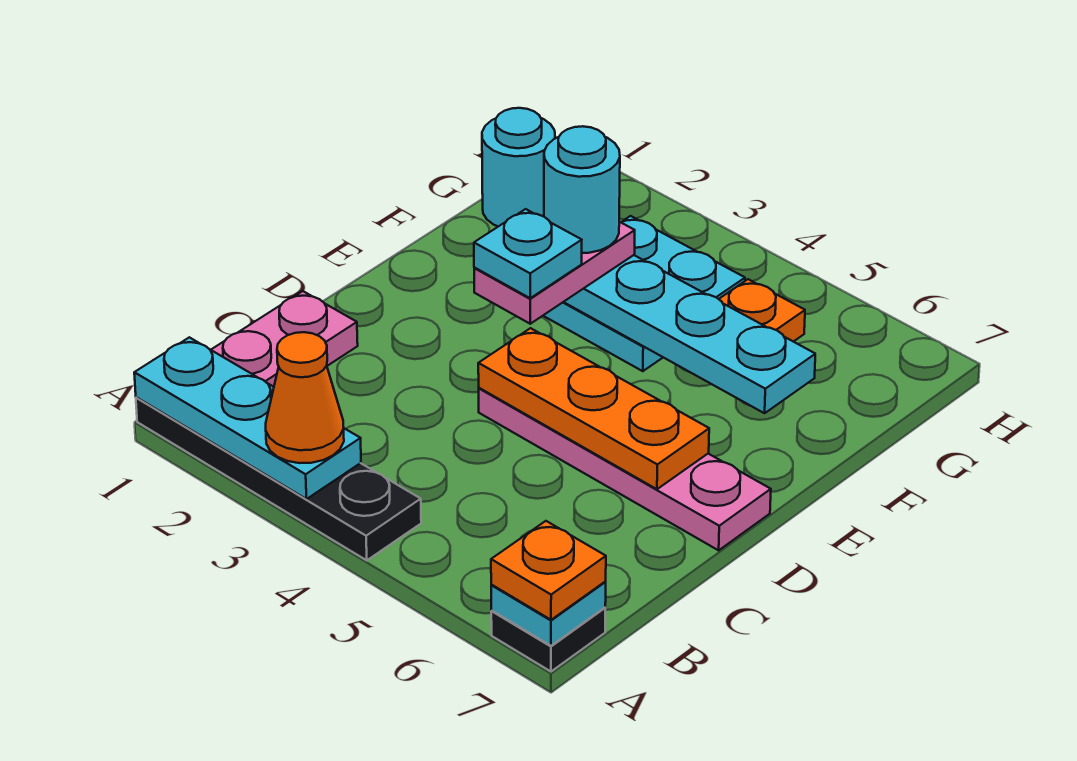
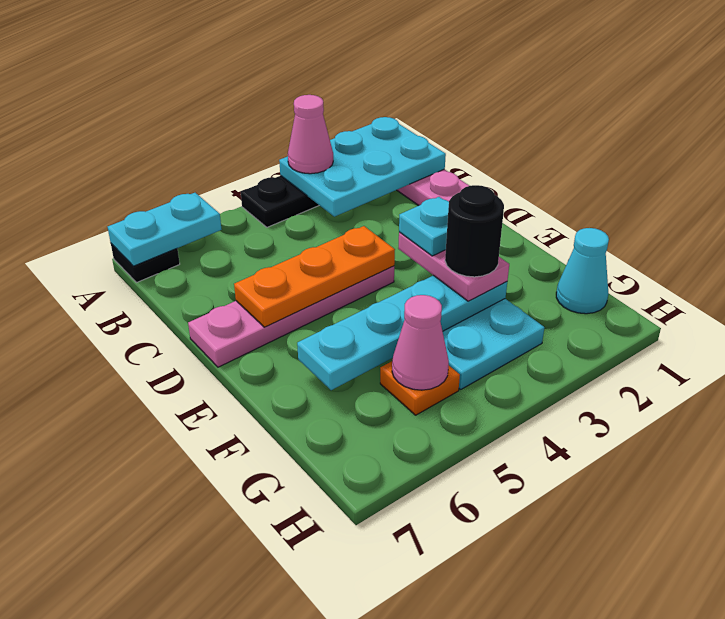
cyan plate A1:A3 level 2 -> cyan plate A1:B3 level 2
orange cone A3 level 3 -> pink cone A3 level 3
cyan plate A7 level 2 -> cyan plate A6:A7 level 2
orange plate A7 level 3 -> none
cyan round brick F3 level 4 -> black round brick F3 level 4
cyan round brick G1 level 1 -> cyan cone G1 level 1
none -> pink cone G5 level 2

